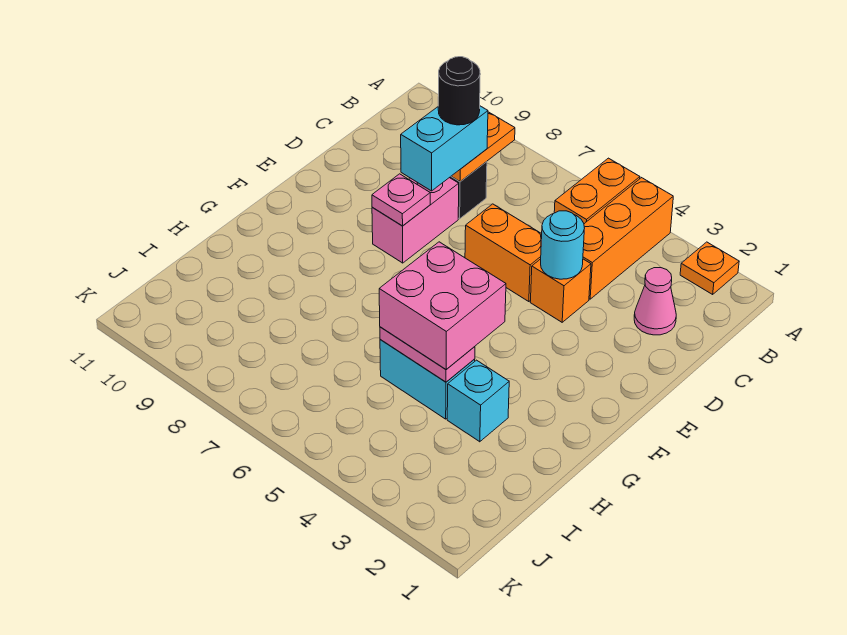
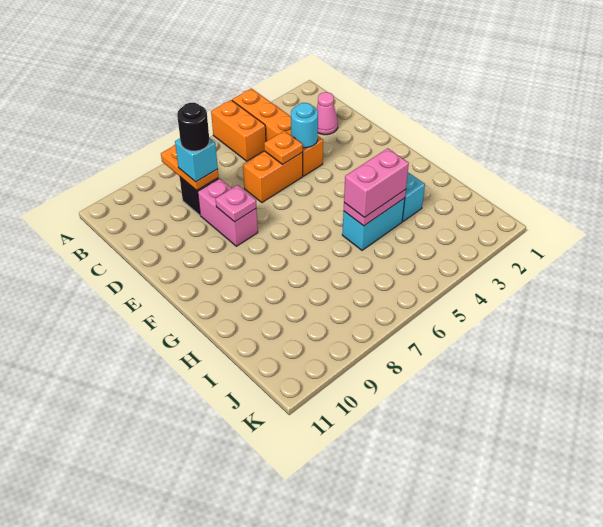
orange plate A2 level 1 -> orange plate D5 level 2
cyan brick C8:D8 level 3 -> cyan brick C8 level 3
pink brick G4:H5 level 3 -> pink brick H4:H5 level 3

